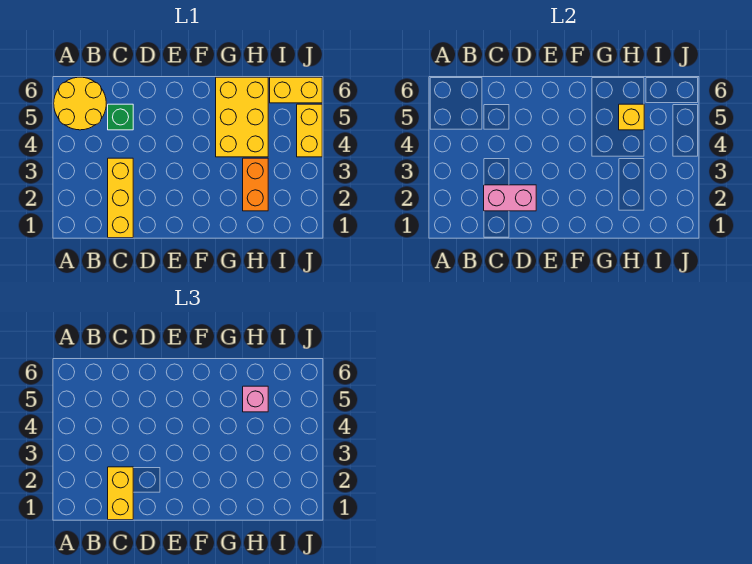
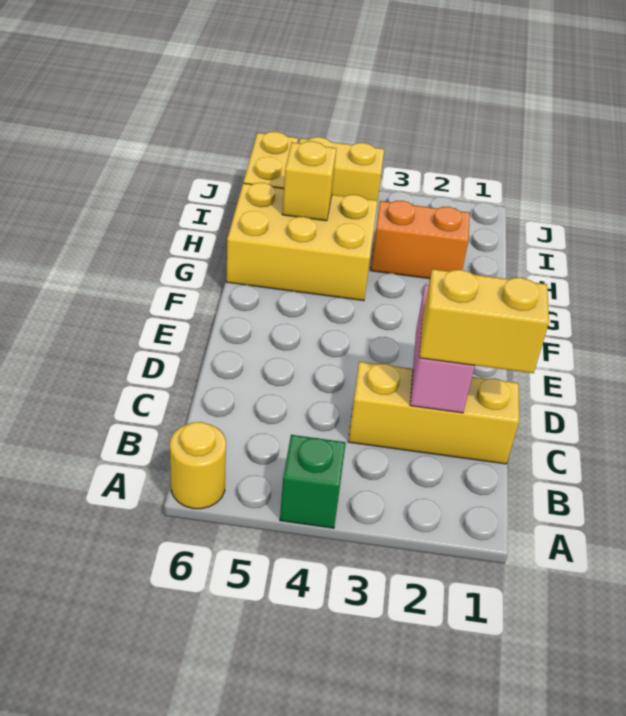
yellow round brick A5:B6 level 1 -> yellow round brick A6 level 1
green brick C5 level 1 -> green brick A4 level 1
pink brick H5 level 3 -> none

